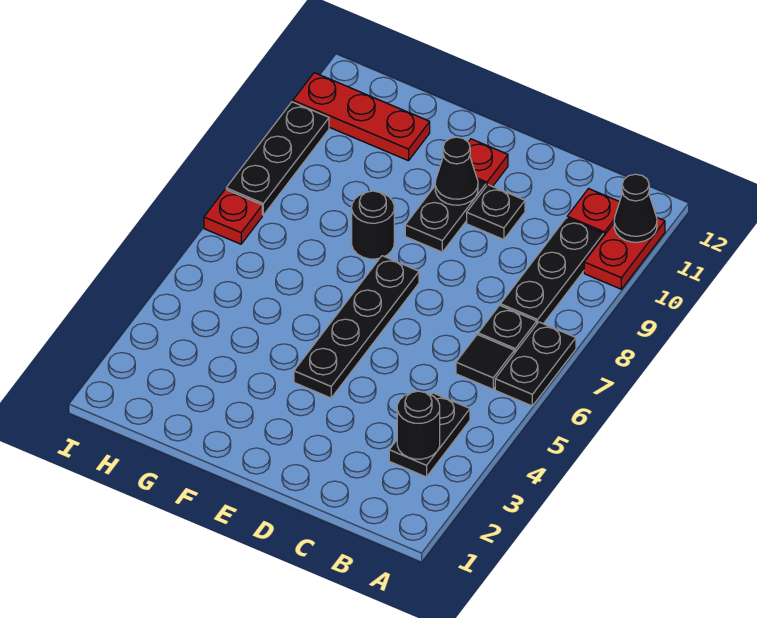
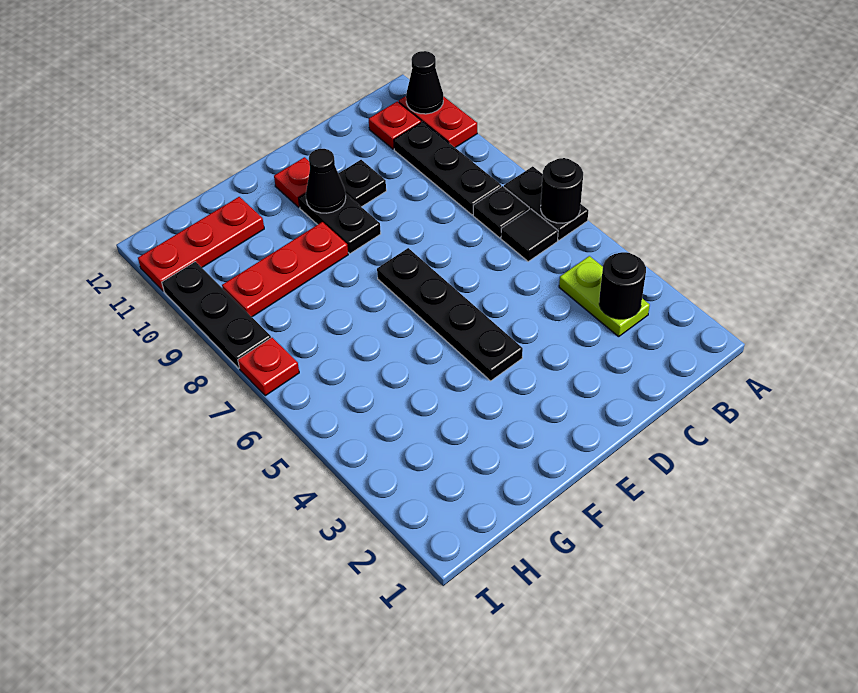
black plate B3:B4 level 1 -> lime plate B3:B4 level 1
black round brick F8 level 1 -> black round brick A6 level 2
none -> red plate F9:H9 level 1

